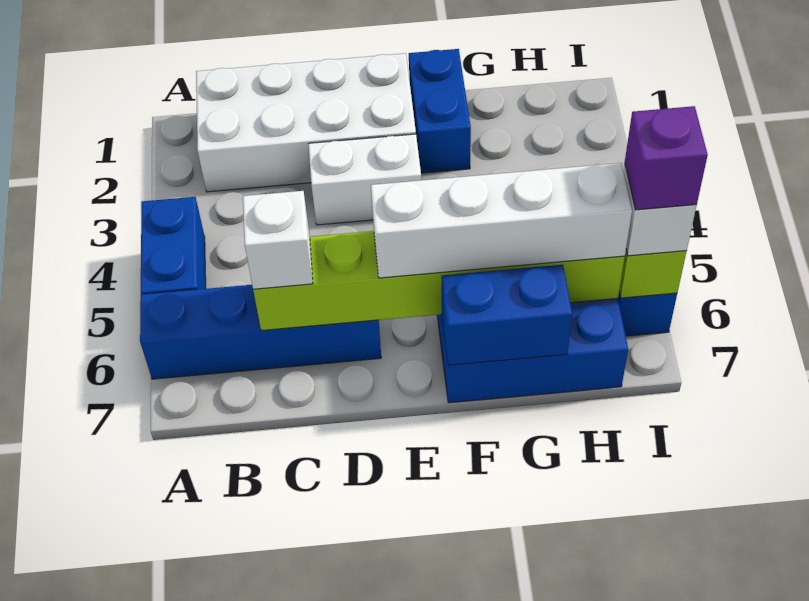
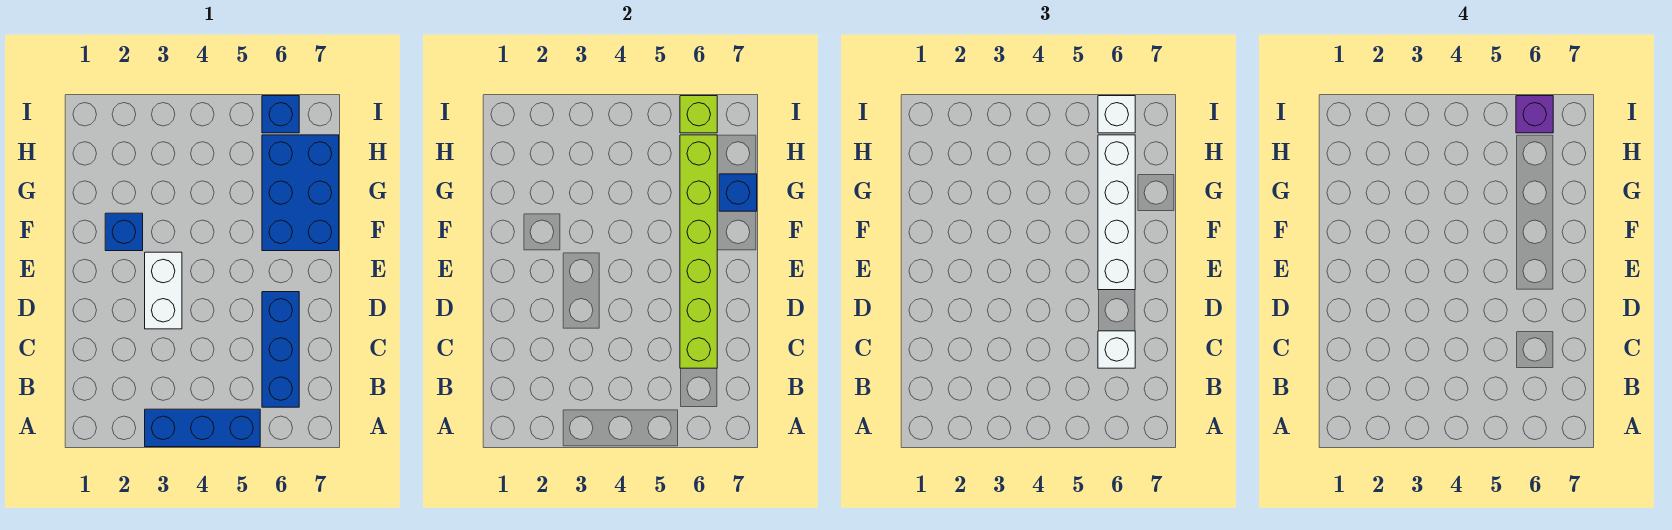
blue brick A4:A5 level 1 -> blue brick A3:A5 level 1
blue brick A6:D6 level 1 -> blue brick B6:D6 level 1
white brick B1:E2 level 1 -> none
blue brick F1:F2 level 1 -> blue brick F2 level 1
blue brick F7:G7 level 2 -> blue brick G7 level 2

